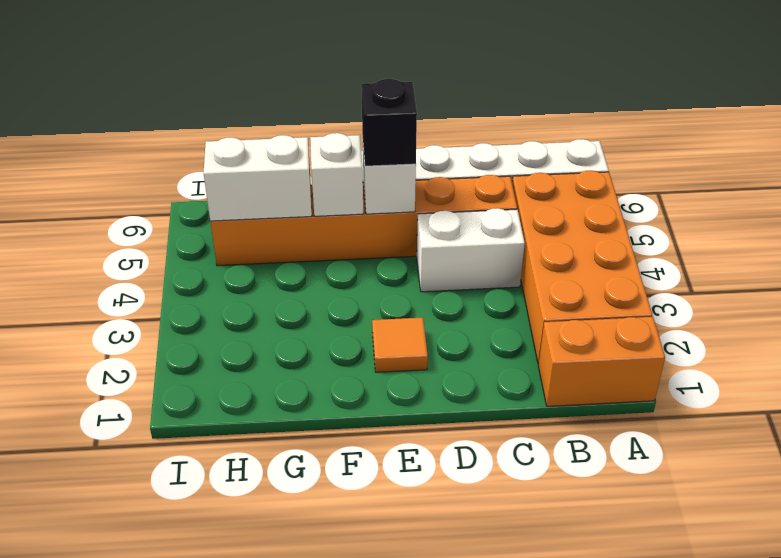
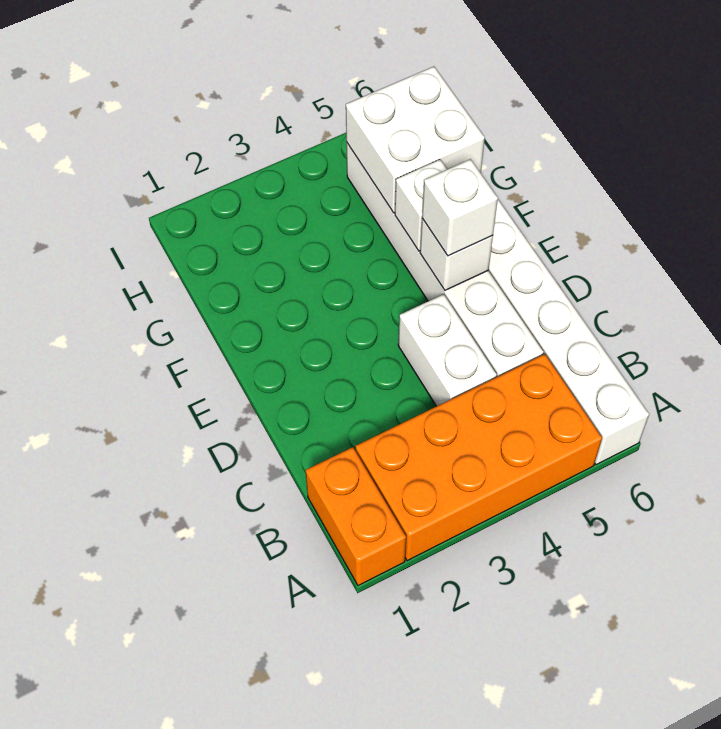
orange brick C5:H5 level 1 -> white brick C5:H5 level 1
orange tile E2 level 1 -> none
black brick E5 level 3 -> white brick E5 level 3
white brick G5:H5 level 2 -> white brick G5:H6 level 2

